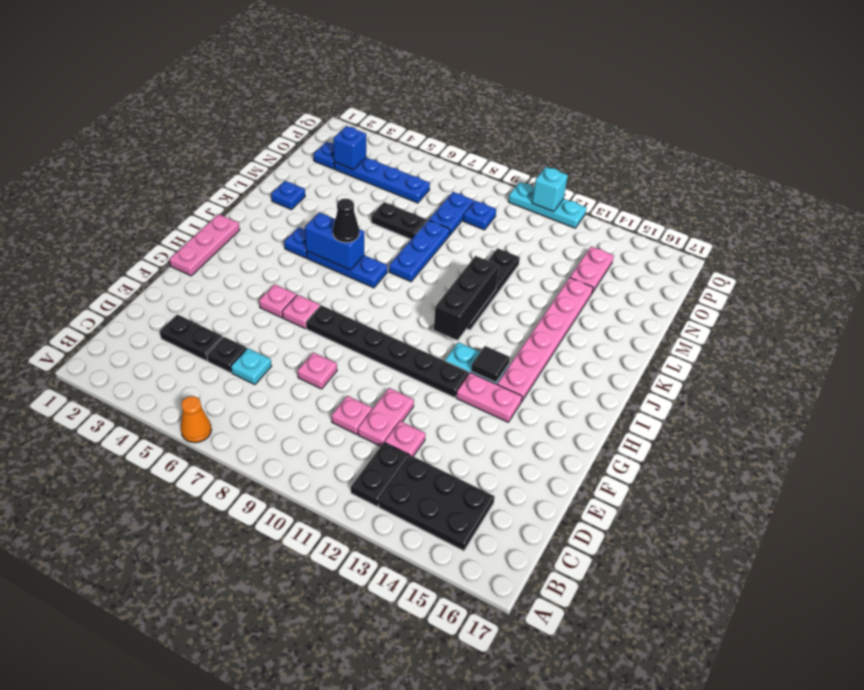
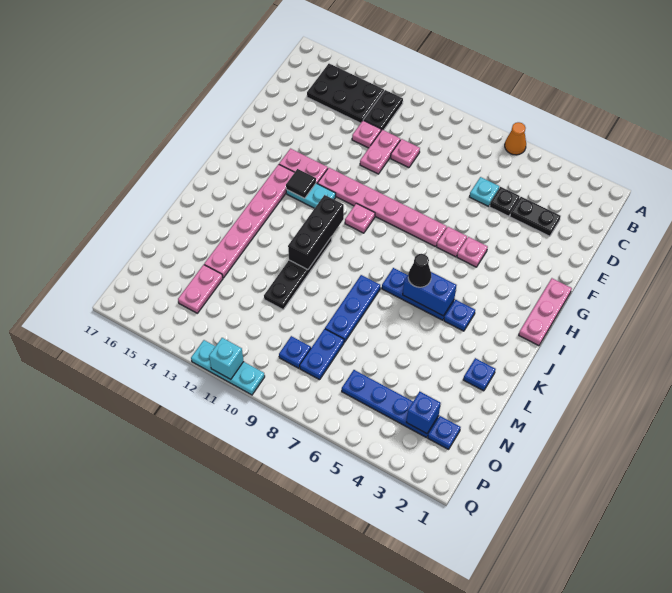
pink plate E8 level 1 -> pink plate H10 level 1
black plate G7:G12 level 1 -> pink plate G7:G12 level 1
black plate M6:M7 level 1 -> none

